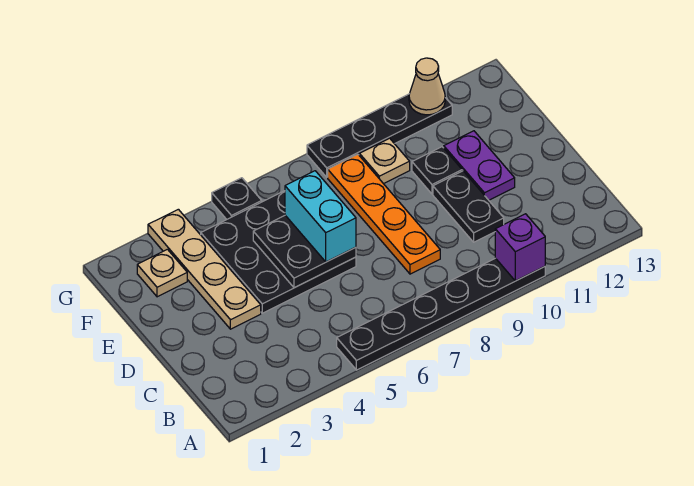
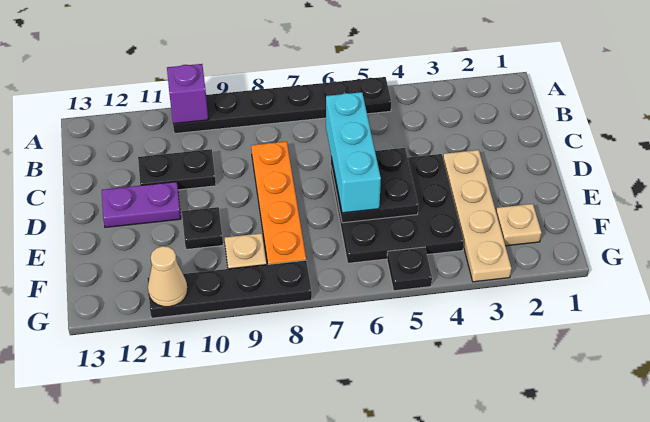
black plate C10:D10 level 1 -> black plate C10:C11 level 1
cyan brick D6:E6 level 3 -> cyan brick C6:E6 level 3
purple plate D11:E11 level 1 -> purple plate D11:D12 level 1

